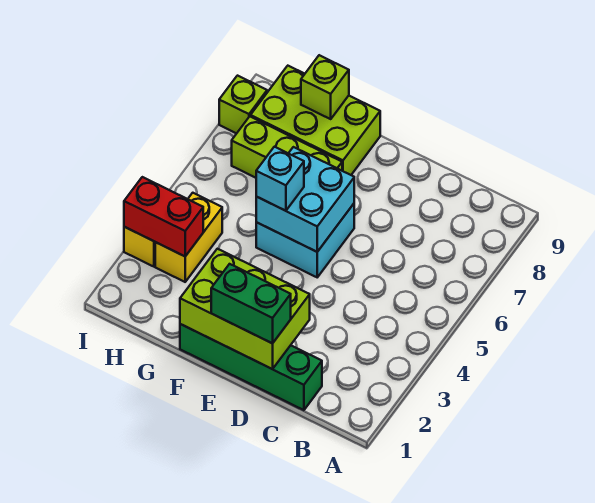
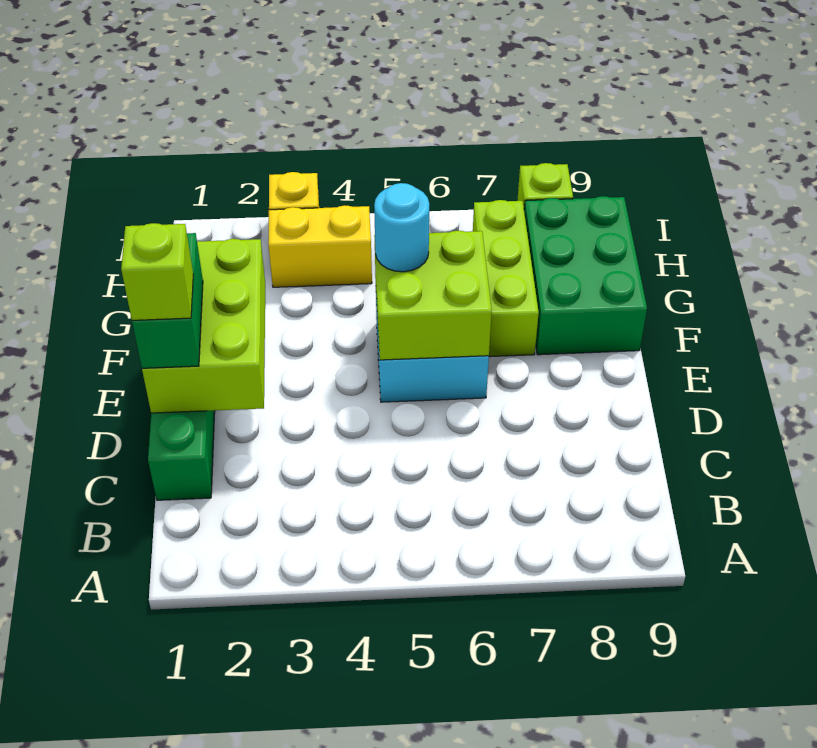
cyan brick E5:F6 level 2 -> lime brick E5:F6 level 2
cyan brick F5 level 3 -> cyan round brick F5 level 3
lime brick F8:H9 level 1 -> green brick F8:H9 level 1
lime brick G9 level 2 -> lime brick D1 level 4
red brick H3:I3 level 2 -> none

